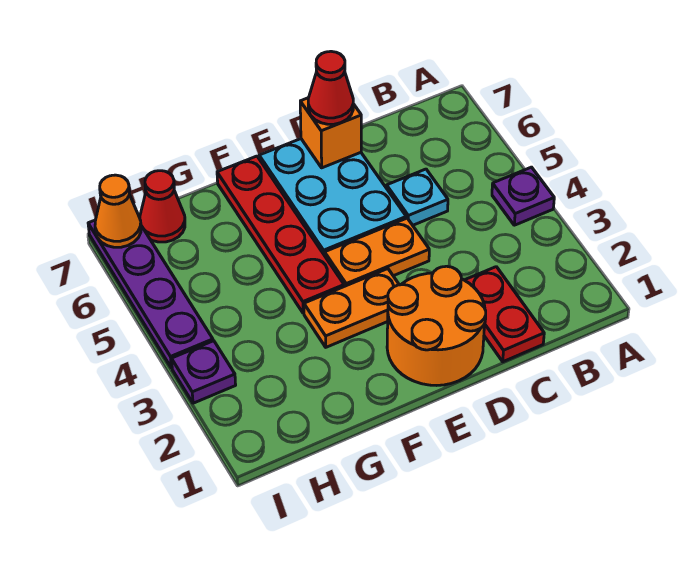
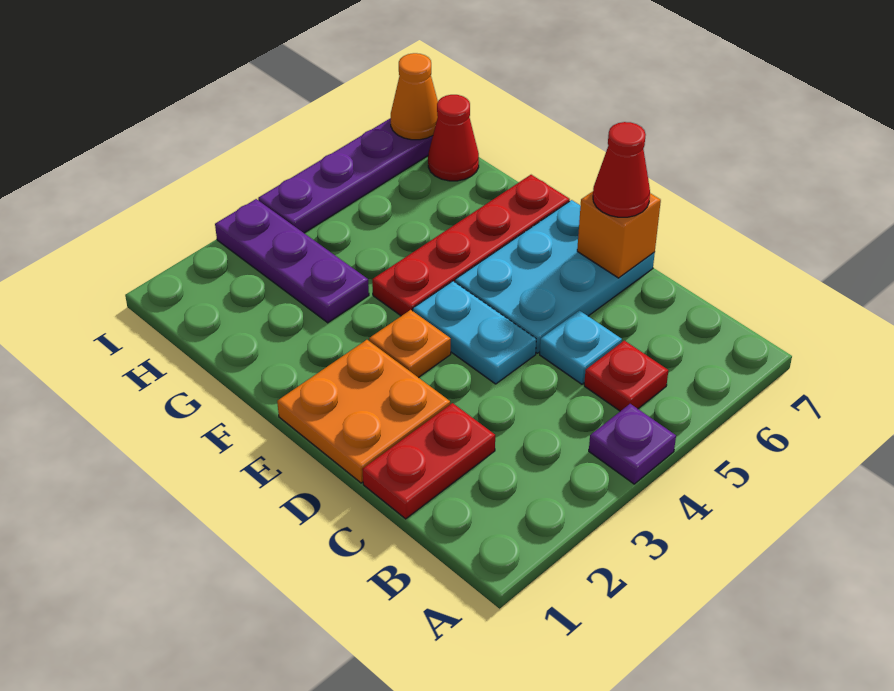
none -> red plate B5 level 1
orange round brick D1:E2 level 1 -> orange plate D1:E2 level 1
orange plate D4:E4 level 1 -> cyan plate D4:E4 level 1
orange plate E3:F3 level 1 -> orange plate E3 level 1
purple plate I3 level 1 -> purple plate G3:I3 level 1

